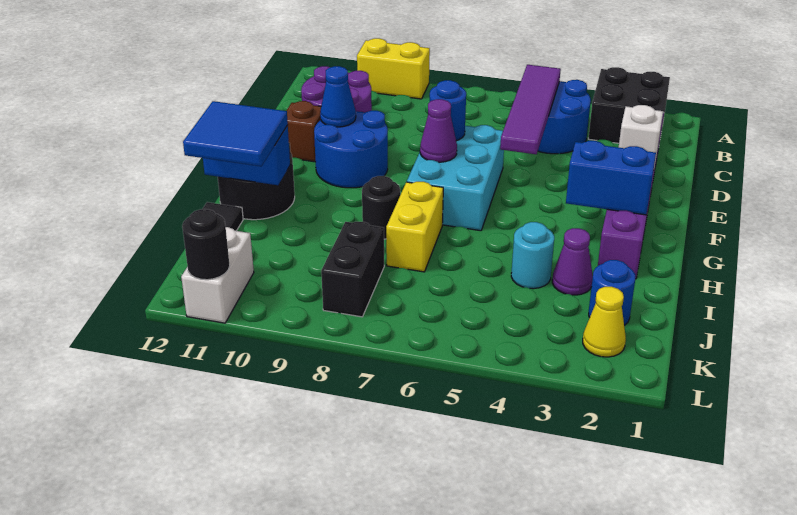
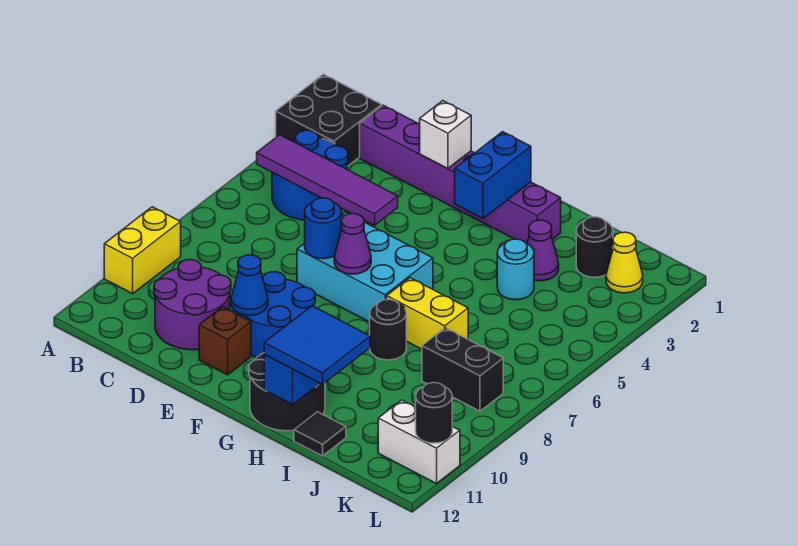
blue round brick J2 level 1 -> black round brick J2 level 1

